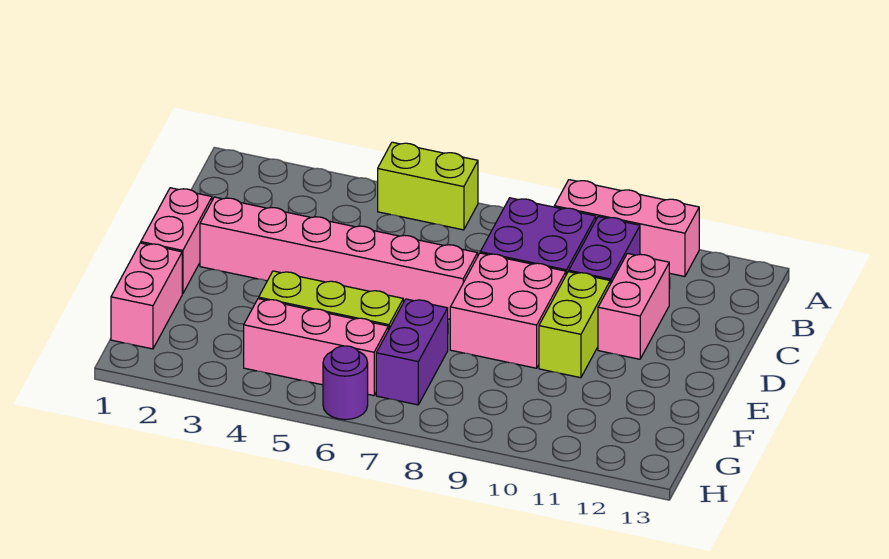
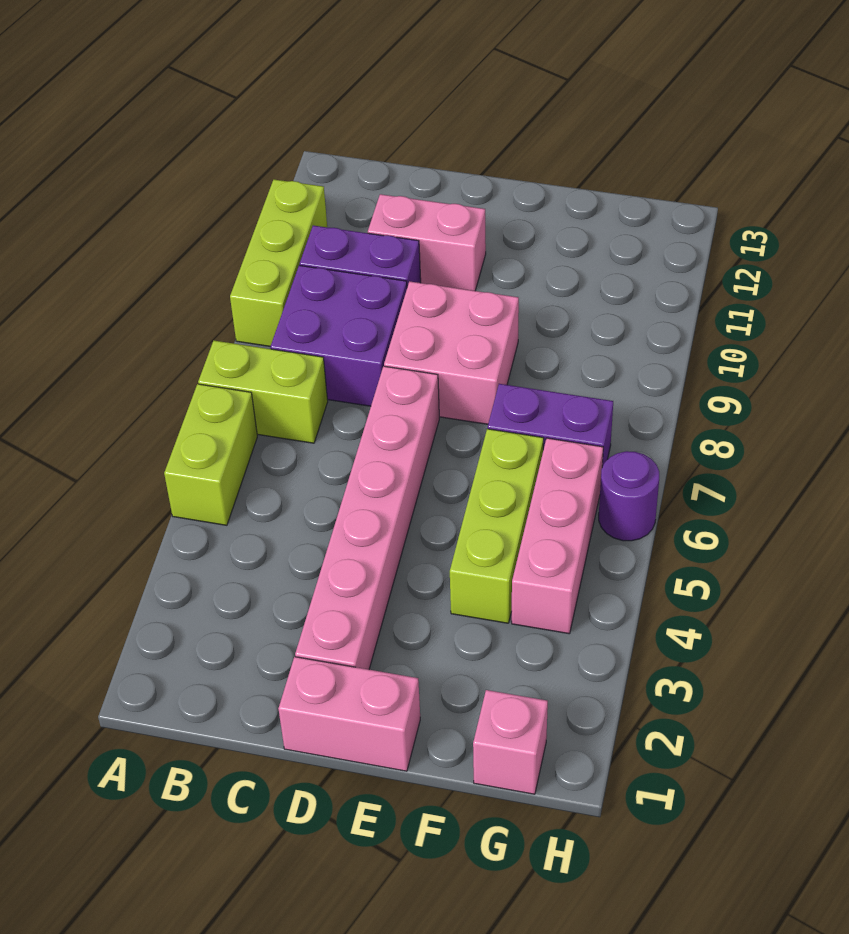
pink brick A9:A11 level 1 -> lime brick A9:A11 level 1
lime brick D10:E10 level 1 -> lime brick A7:B7 level 1
pink brick F1:G1 level 1 -> pink brick G1 level 1

